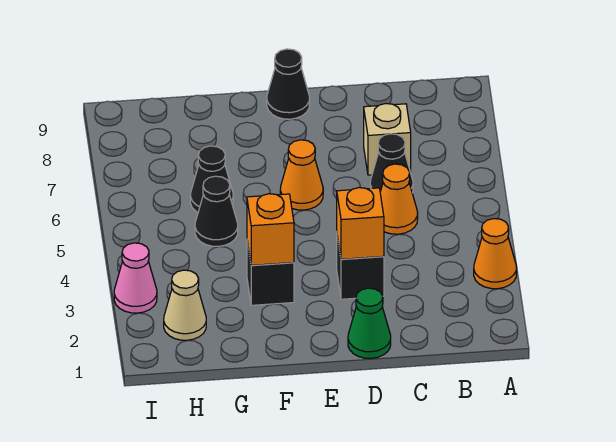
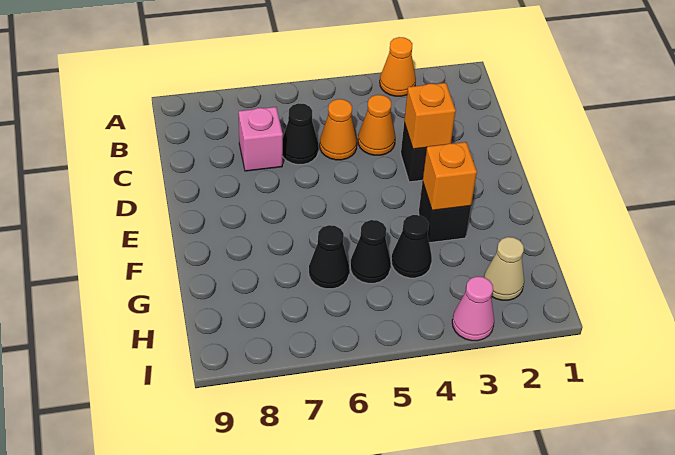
tan brick C7 level 1 -> pink brick C7 level 1
green cone D1 level 1 -> none
orange cone E6 level 1 -> orange cone C4 level 1
black cone E9 level 1 -> black cone G4 level 1

